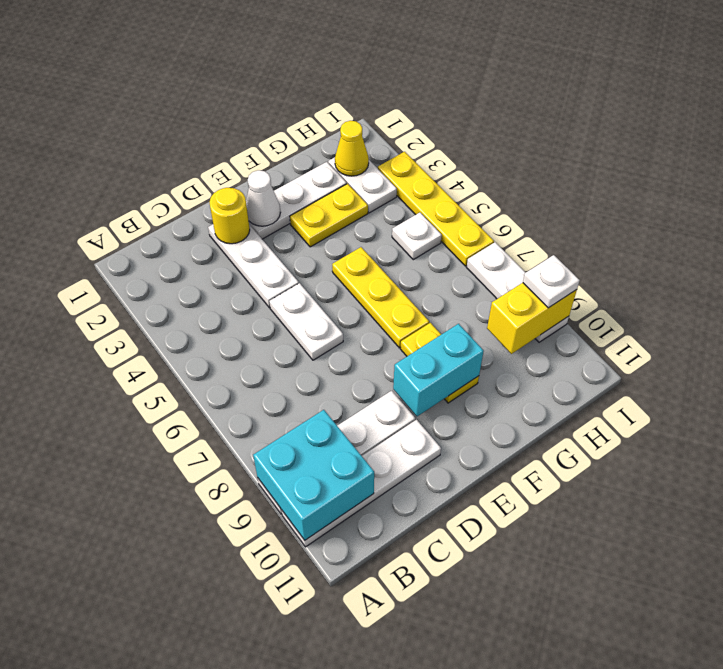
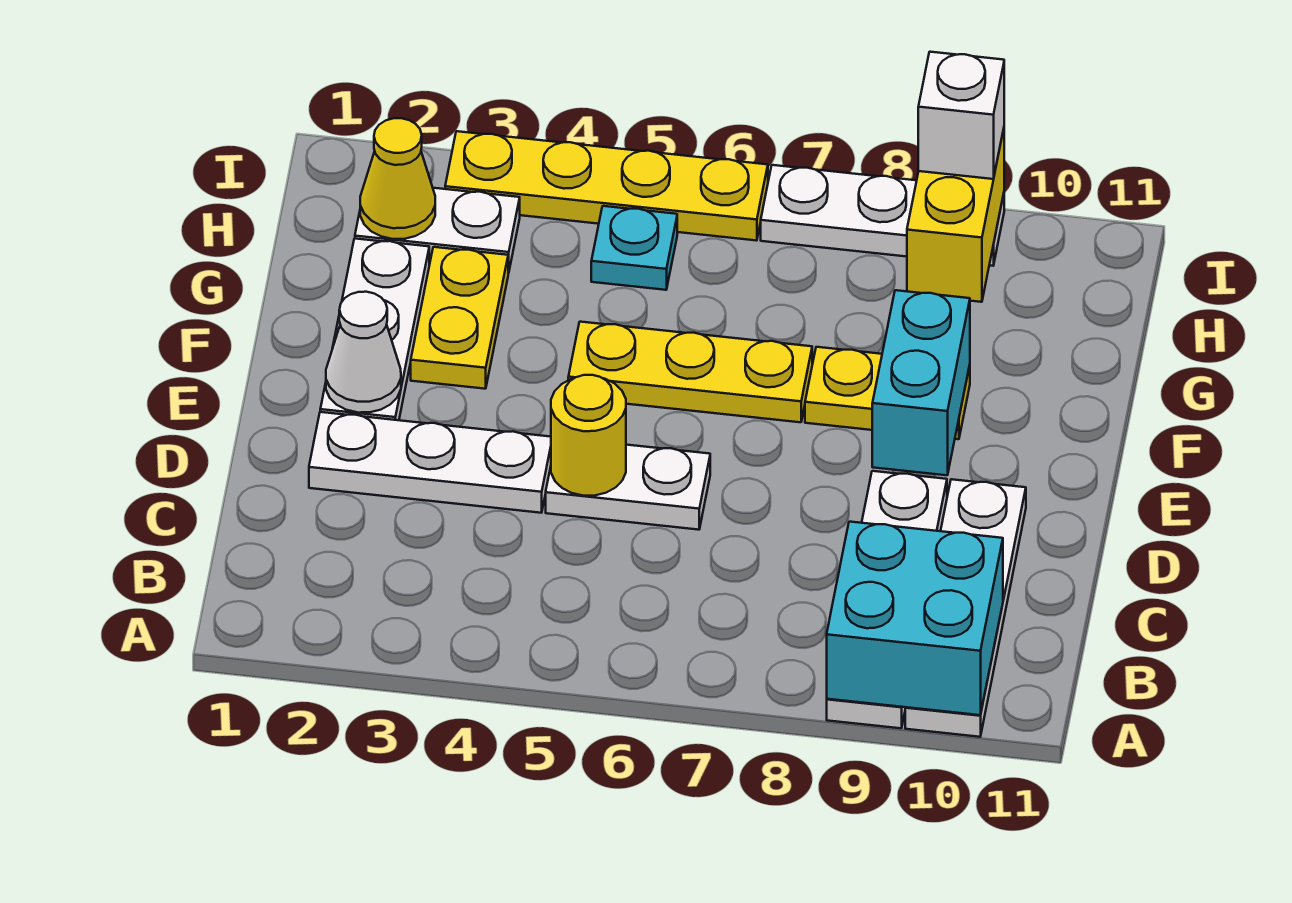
yellow round brick D2 level 2 -> yellow round brick D5 level 2
white plate H5 level 1 -> cyan plate H5 level 1
white plate I9 level 3 -> white brick I9 level 3

